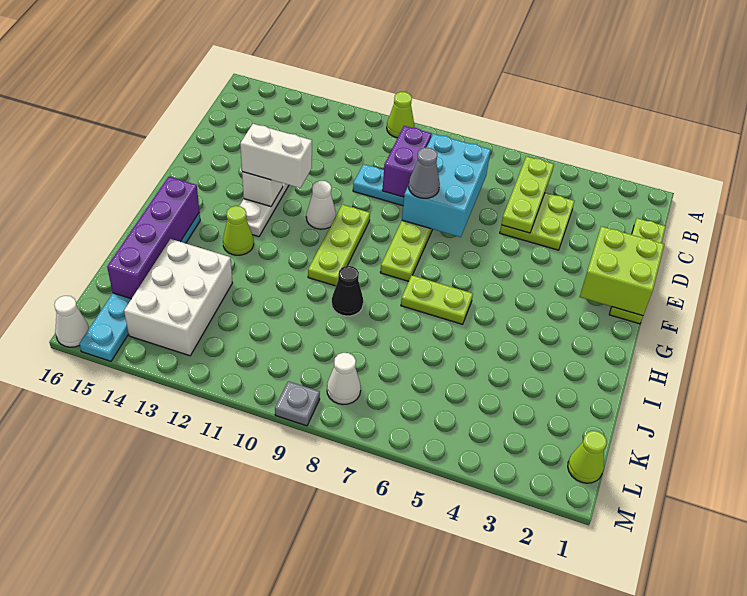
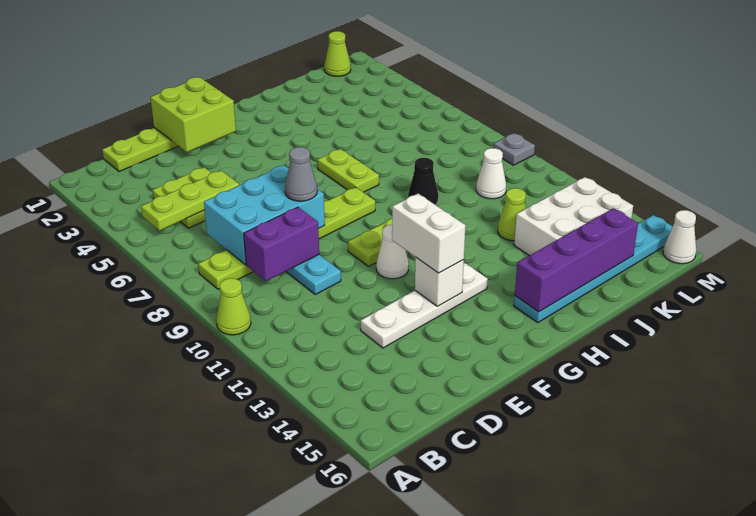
lime cone H13 level 1 -> lime cone J12 level 1
white cone L8 level 1 -> white cone K10 level 1

